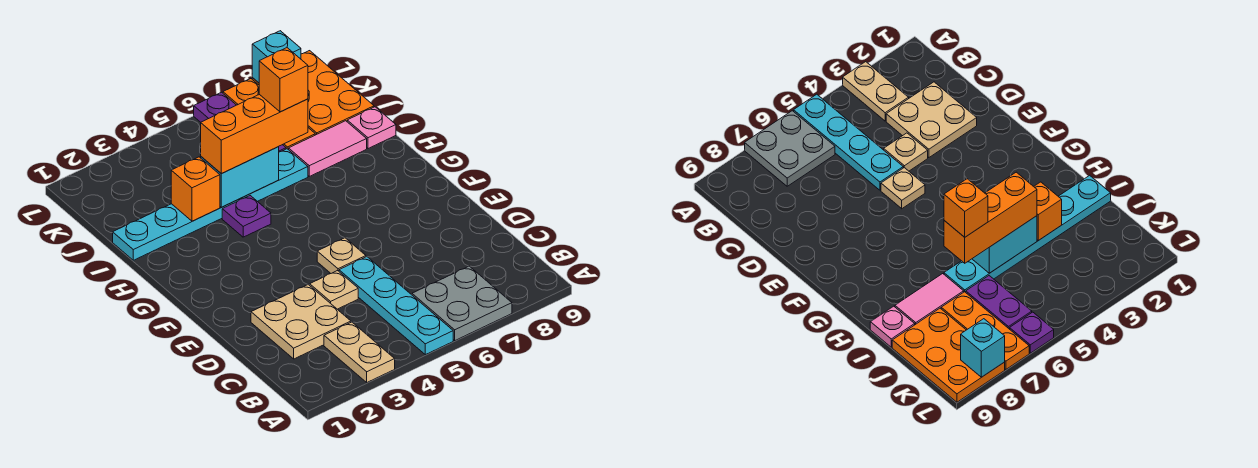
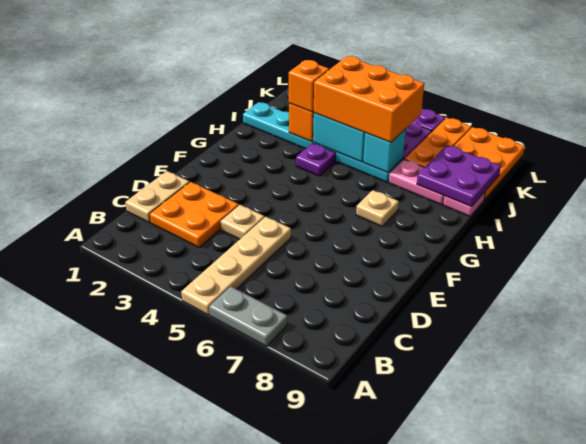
tan plate A3:B3 level 1 -> tan plate C1:D1 level 1
cyan plate A5:D5 level 1 -> tan plate A5:D5 level 1
grey plate A6:B7 level 1 -> grey plate A6:A7 level 1
tan plate C2:D3 level 1 -> orange plate C2:D3 level 1
tan plate E5 level 1 -> tan plate G7 level 1
orange brick I4:I6 level 3 -> orange brick I4:J6 level 3
orange brick I6 level 4 -> orange brick I3 level 3
pink tile I7:I8 level 1 -> pink plate I7:I8 level 1
none -> purple plate I8:J9 level 2
cyan brick L8 level 2 -> cyan brick I6 level 2

